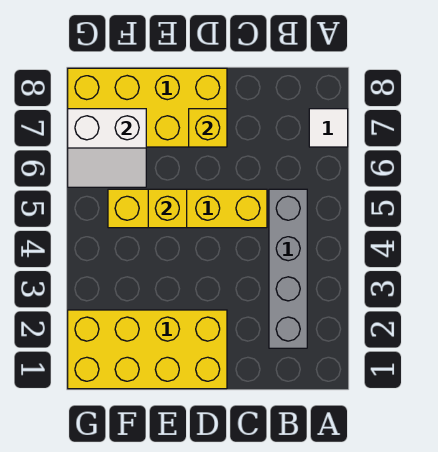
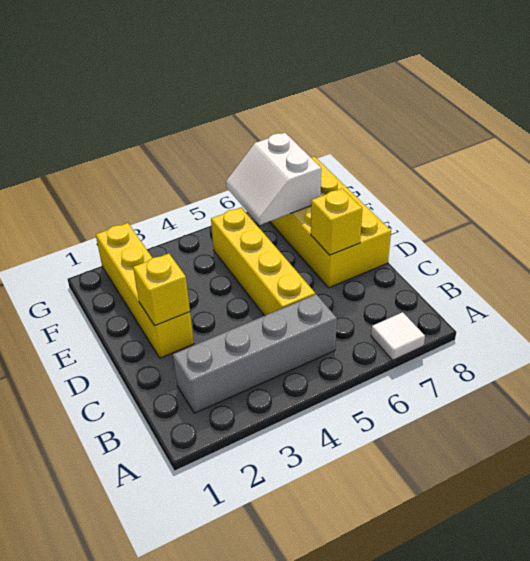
yellow brick D1:G2 level 1 -> yellow brick D2:G2 level 1
yellow brick E5 level 2 -> yellow brick D2 level 2

